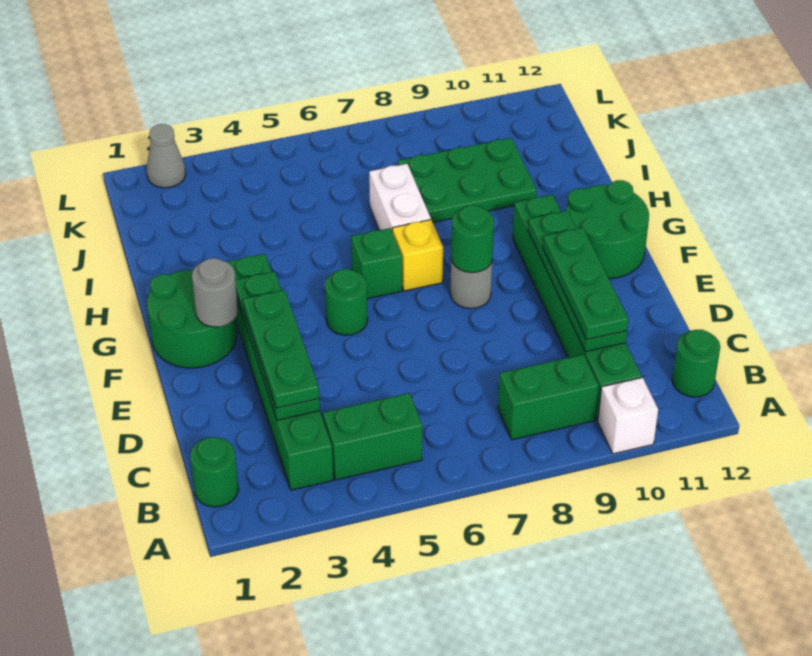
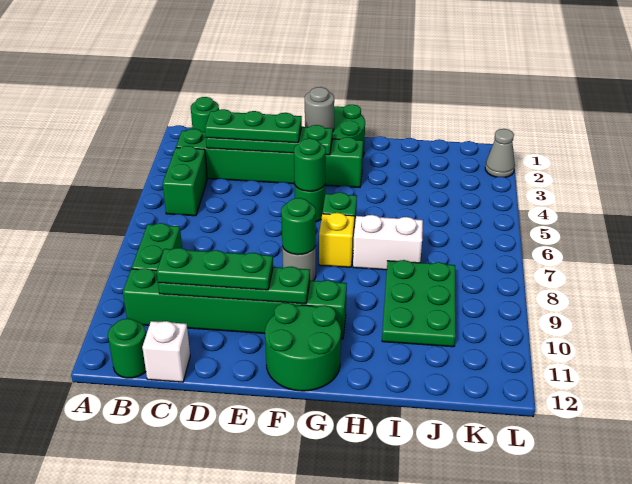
white brick A10 level 1 -> white brick C12 level 1
none -> green round brick F5 level 2

